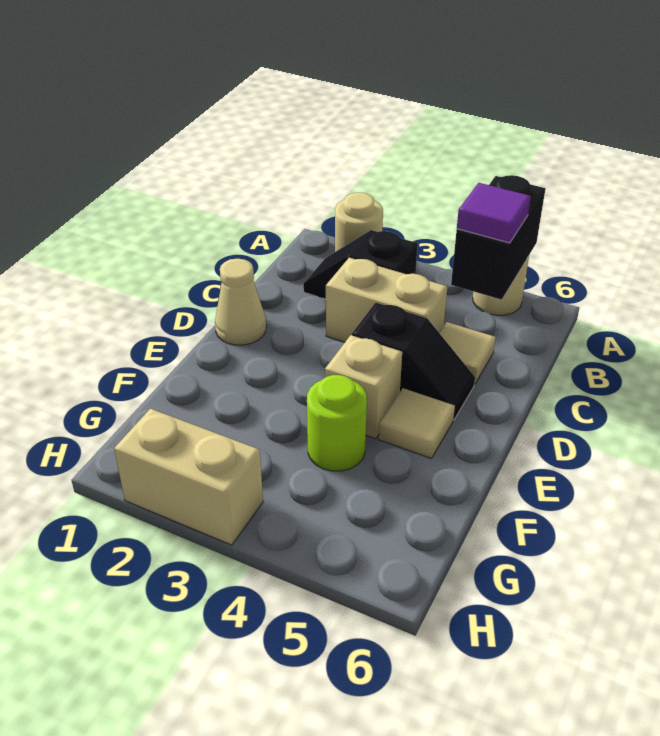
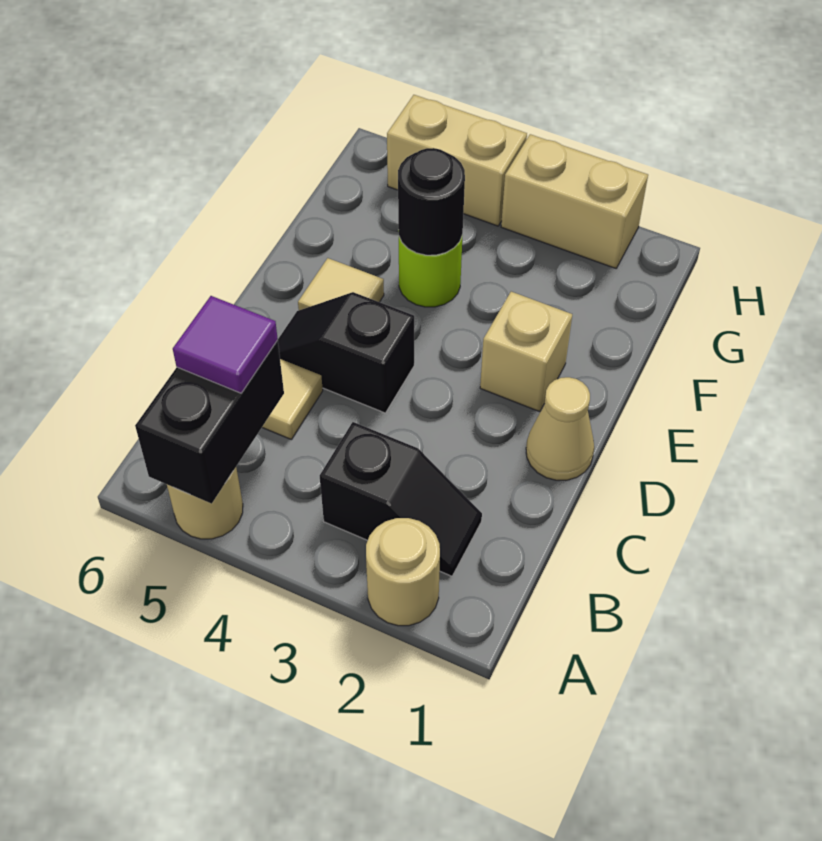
tan brick C3:C4 level 1 -> tan brick H4:H5 level 1
tan brick E4 level 1 -> tan brick E2 level 1
none -> black round brick F4 level 2

